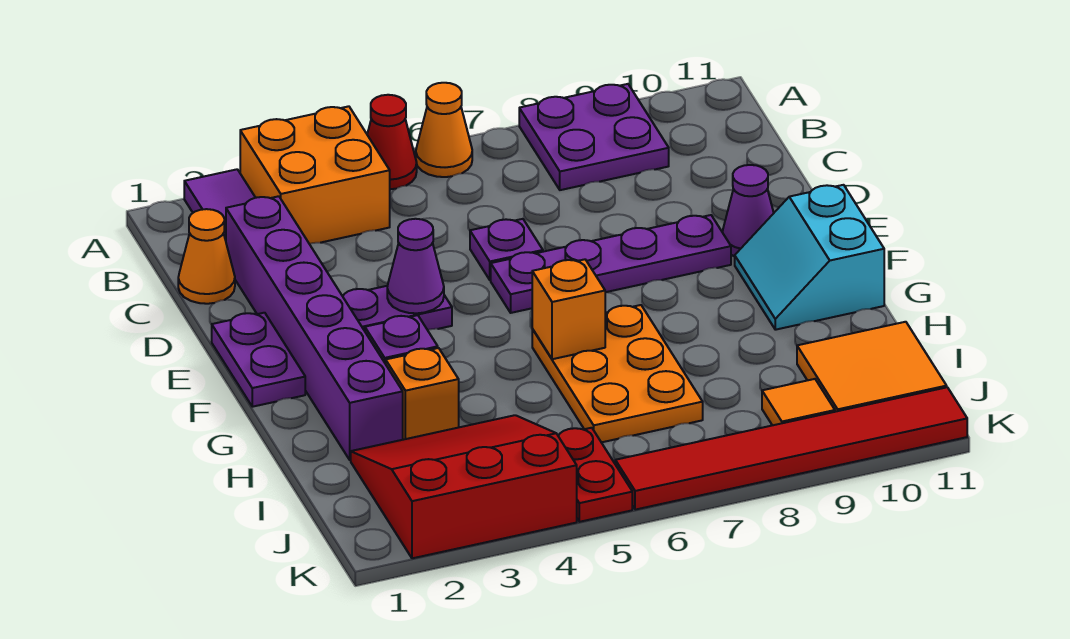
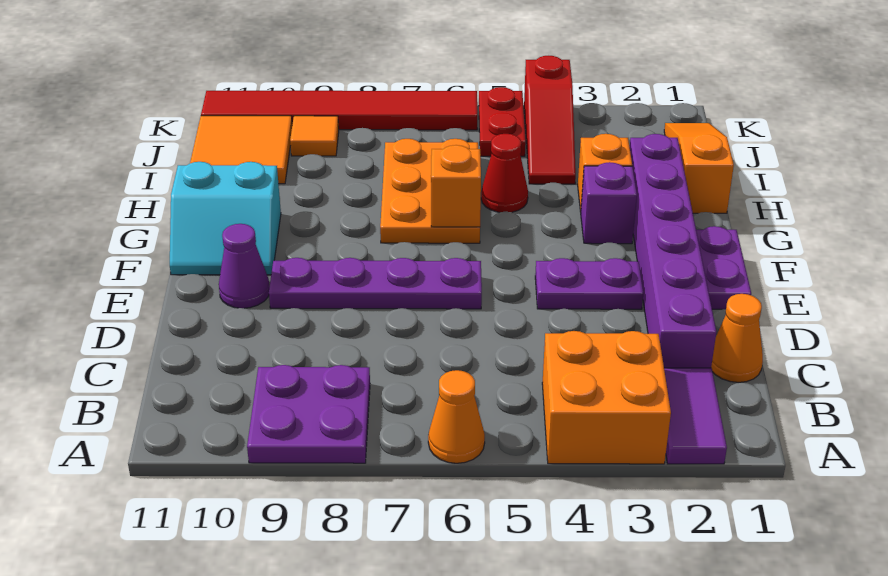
red cone A5 level 1 -> red cone H5 level 1
purple plate D6 level 1 -> none
purple cone E4 level 2 -> none
cyan slope F10:G11 level 1 top 11 -> cyan slope F10:G11 level 1 top G
none -> orange slope H1:J1 level 1 top H
red slope I2:K4 level 1 top K -> red slope I4:K4 level 1 top K

